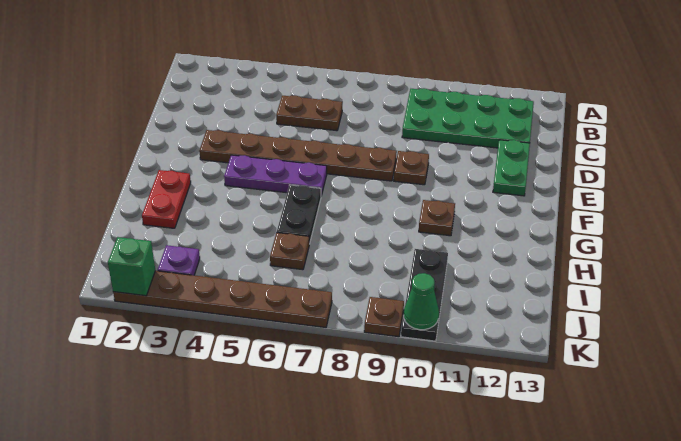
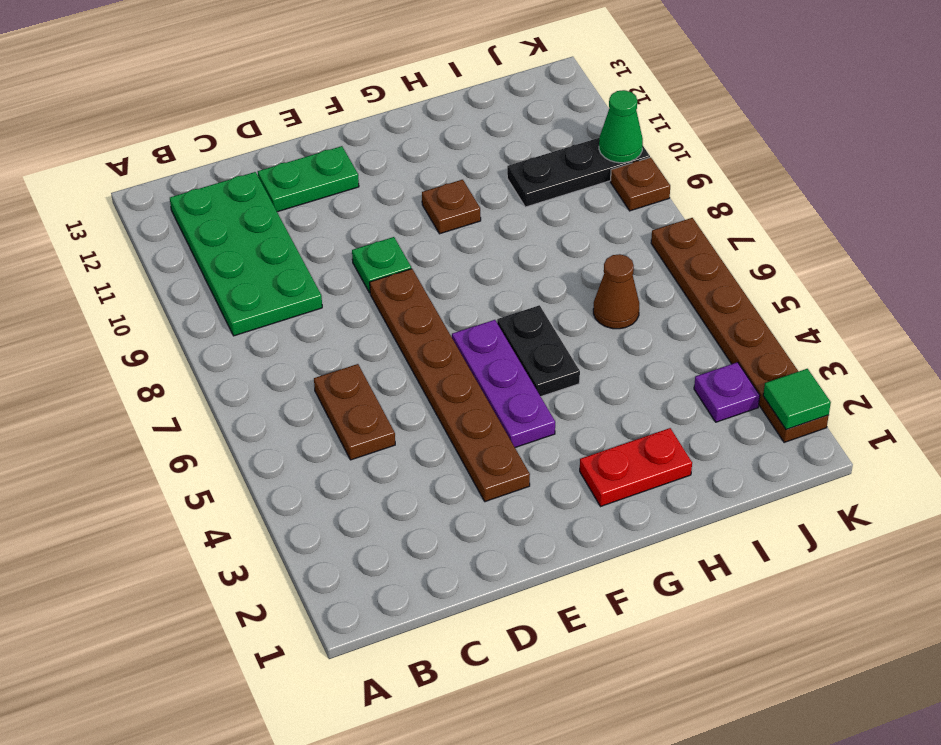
brown plate E9 level 1 -> green plate E9 level 1
black plate G6:H6 level 1 -> black plate G5:G6 level 1
brown plate I6 level 1 -> brown cone I6 level 1
green brick K2 level 2 -> green tile K2 level 2

